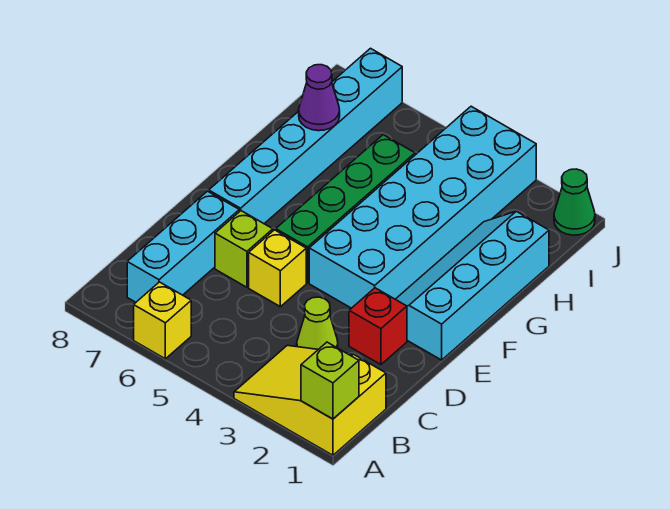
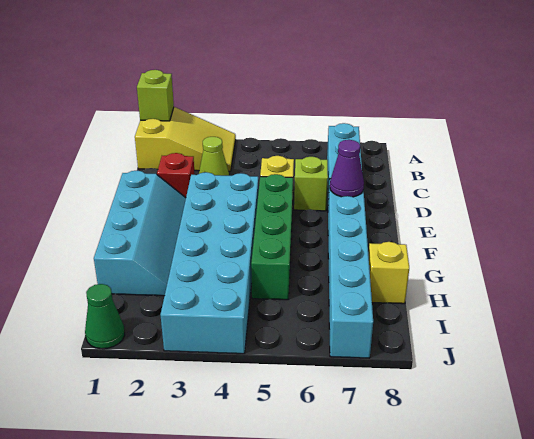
yellow brick A6 level 1 -> yellow brick H8 level 1
purple cone H7 level 2 -> purple cone E7 level 2

